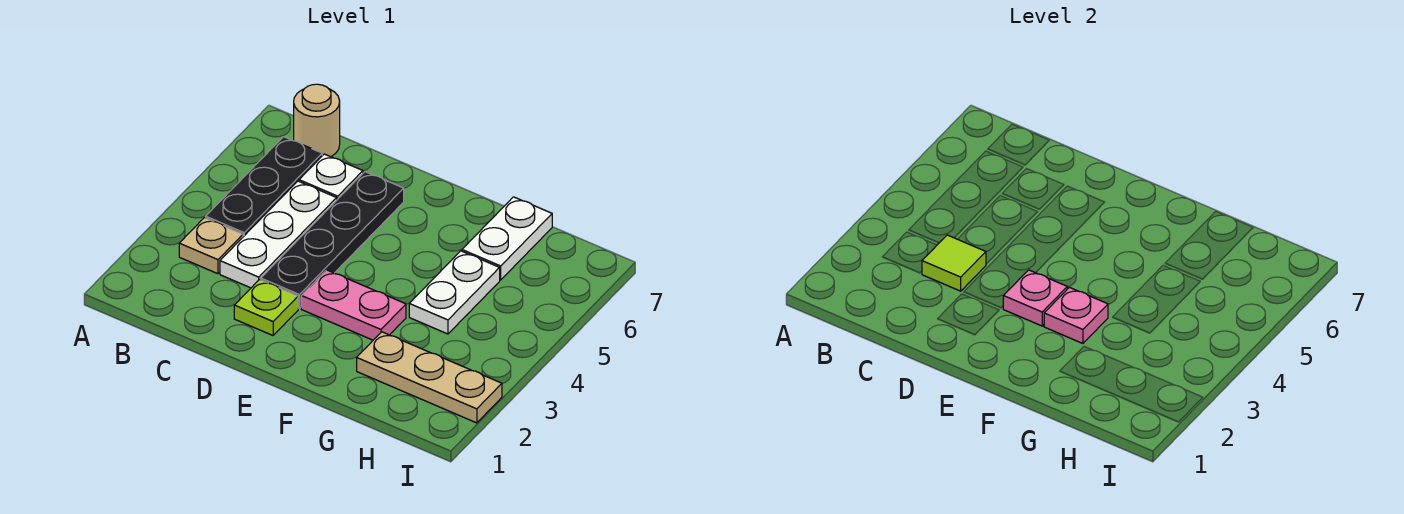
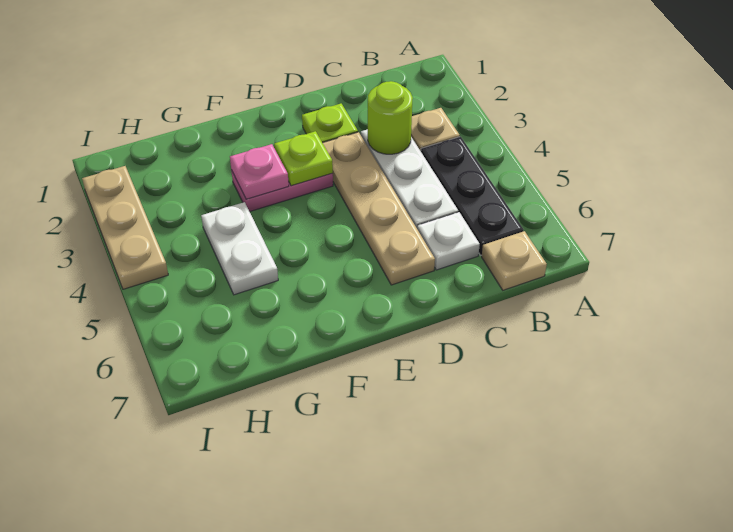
tan round brick B7 level 1 -> tan plate B7 level 1
lime tile C3 level 2 -> lime round brick C3 level 2
black plate D3:D6 level 1 -> tan plate D3:D6 level 1
pink plate E3 level 2 -> lime plate E3 level 2
tan plate G2:I2 level 1 -> tan plate I2:I4 level 1
white plate G6:G7 level 1 -> none

